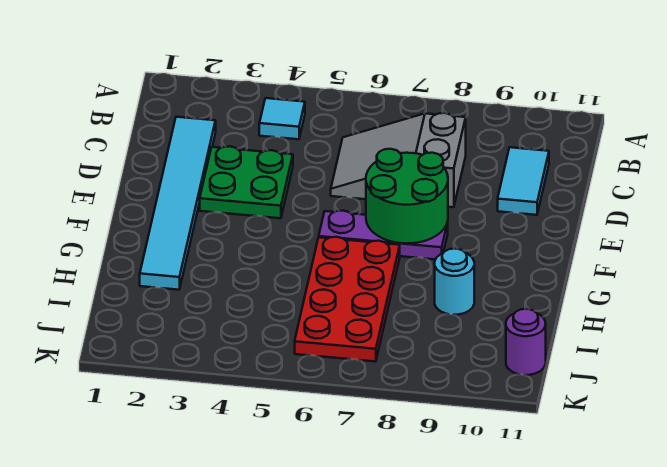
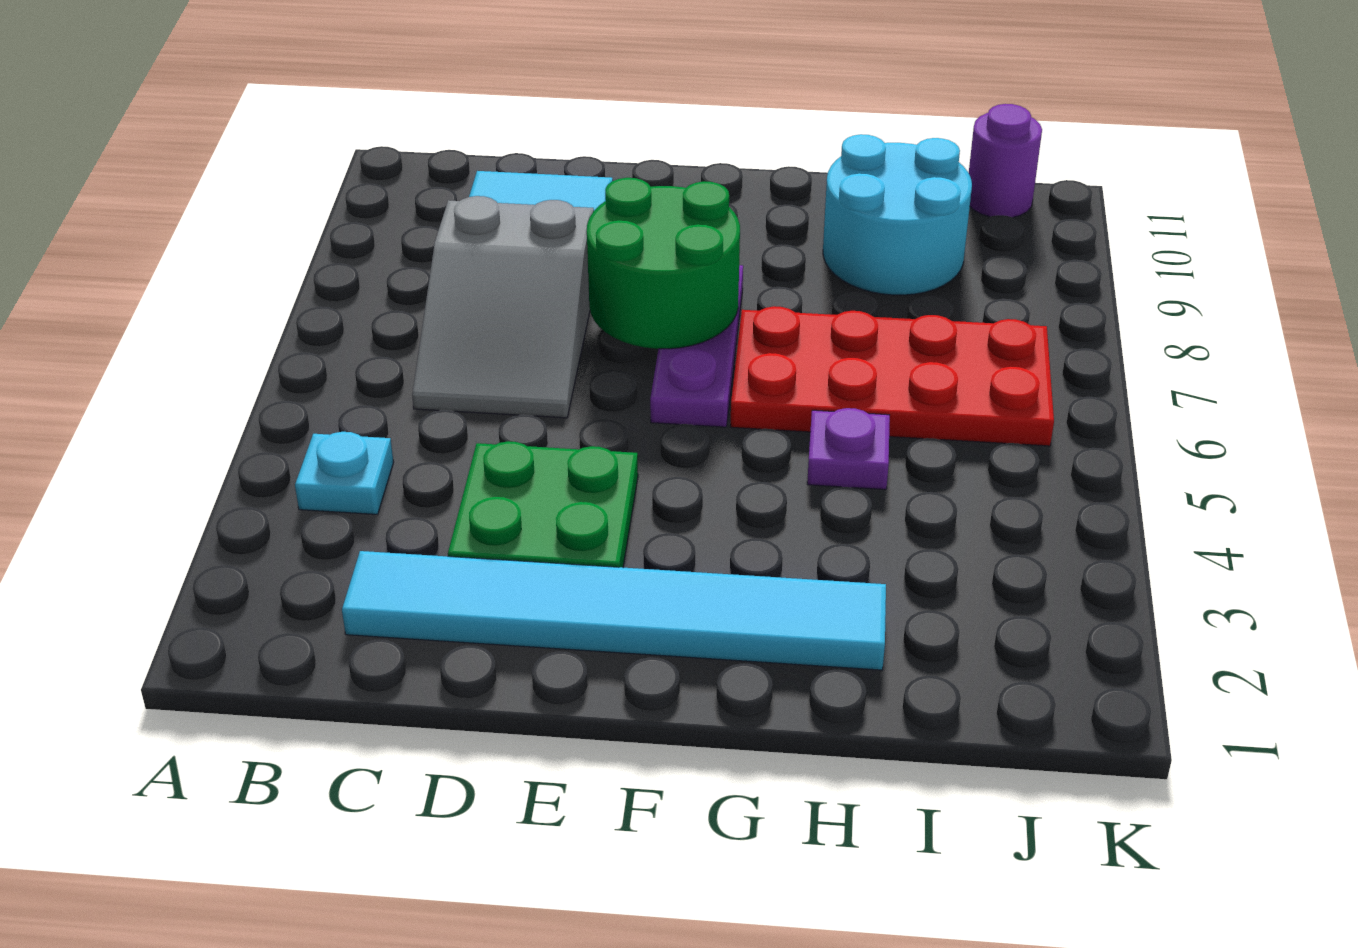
cyan tile B4 level 1 -> cyan plate B4 level 1
none -> purple plate H5 level 1
cyan round brick H9 level 1 -> cyan round brick H9:I10 level 1

